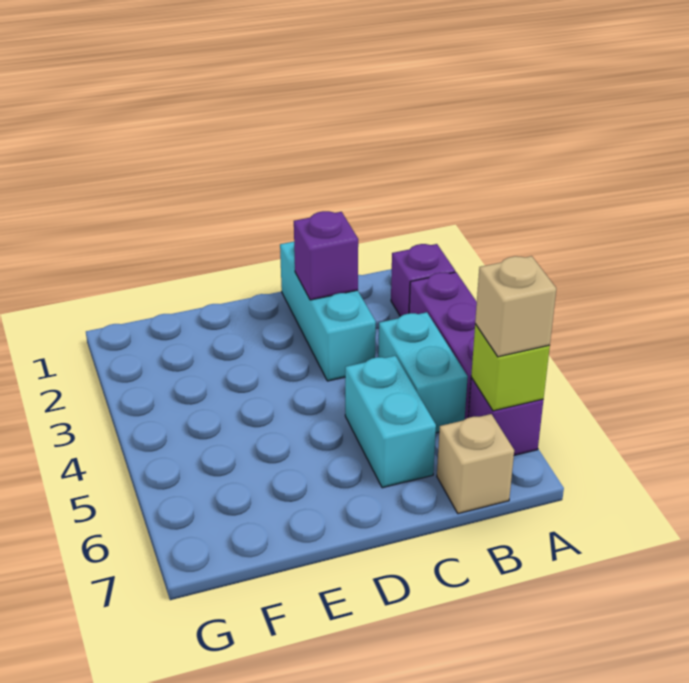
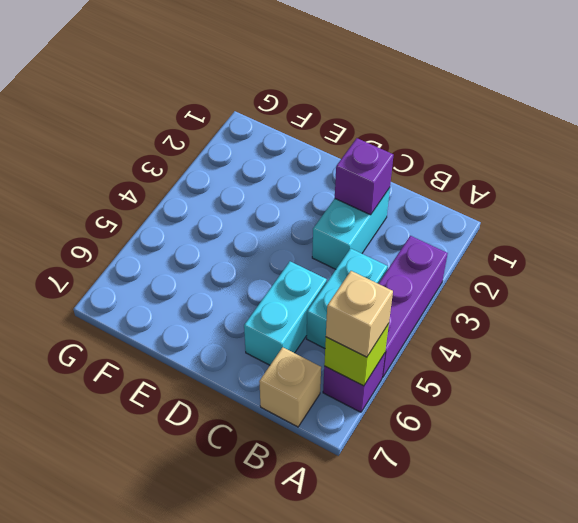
purple brick A2 level 1 -> none
cyan brick C1:C3 level 1 -> cyan brick C2:C3 level 1

